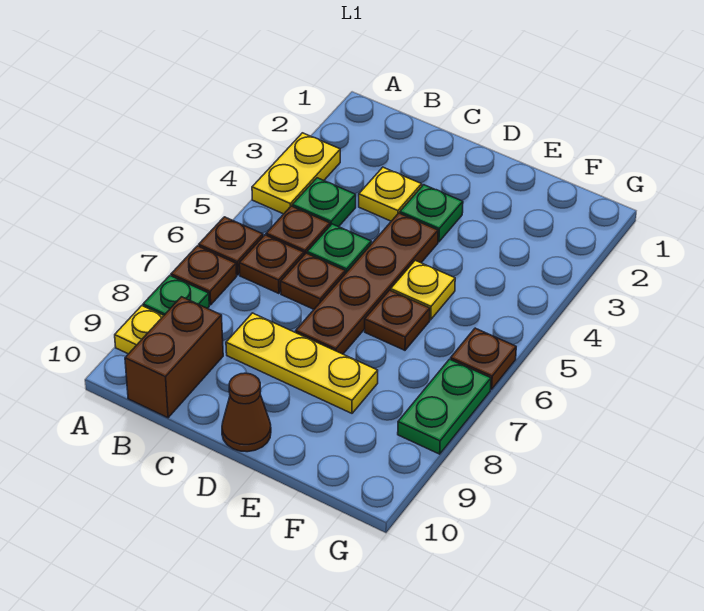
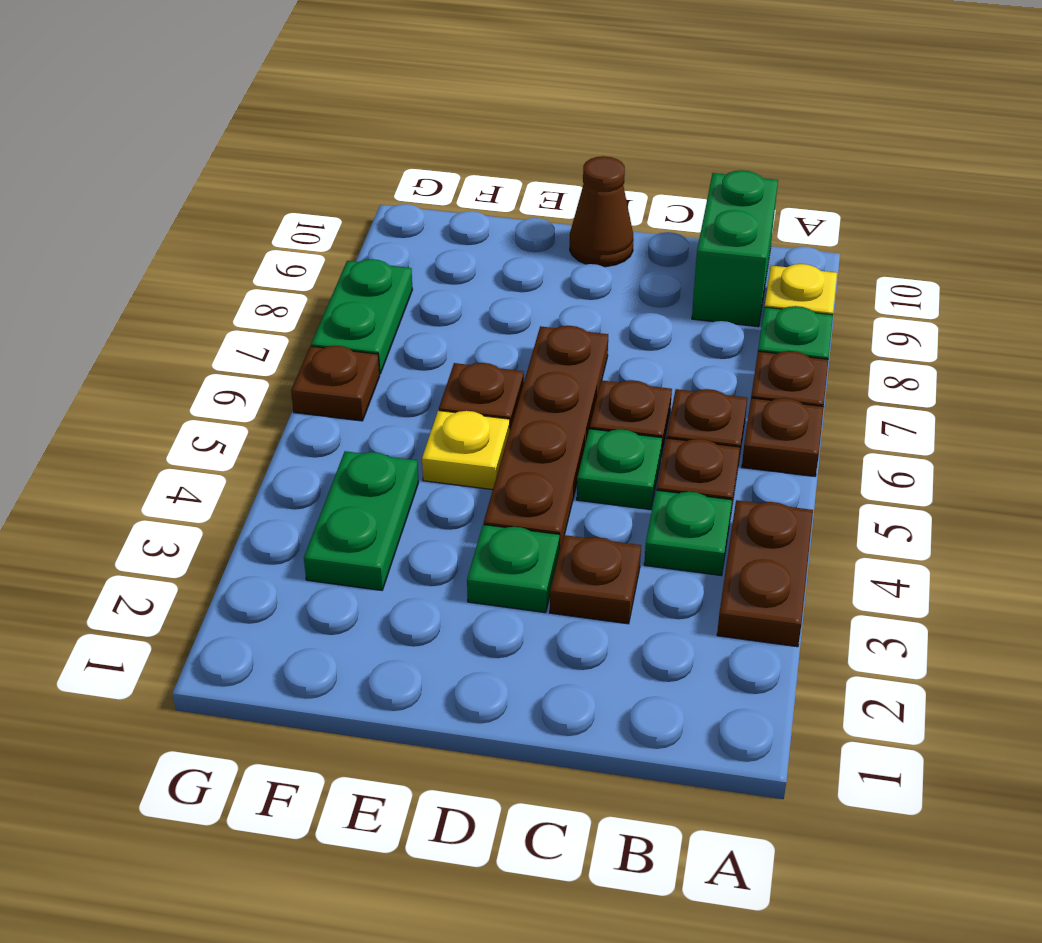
yellow plate A3:A4 level 1 -> brown plate A3:A4 level 1
brown brick B9:B10 level 1 -> green brick B9:B10 level 1
yellow plate C3 level 1 -> brown plate C3 level 1
yellow plate C8:E8 level 1 -> none
none -> green plate F3:F4 level 1

